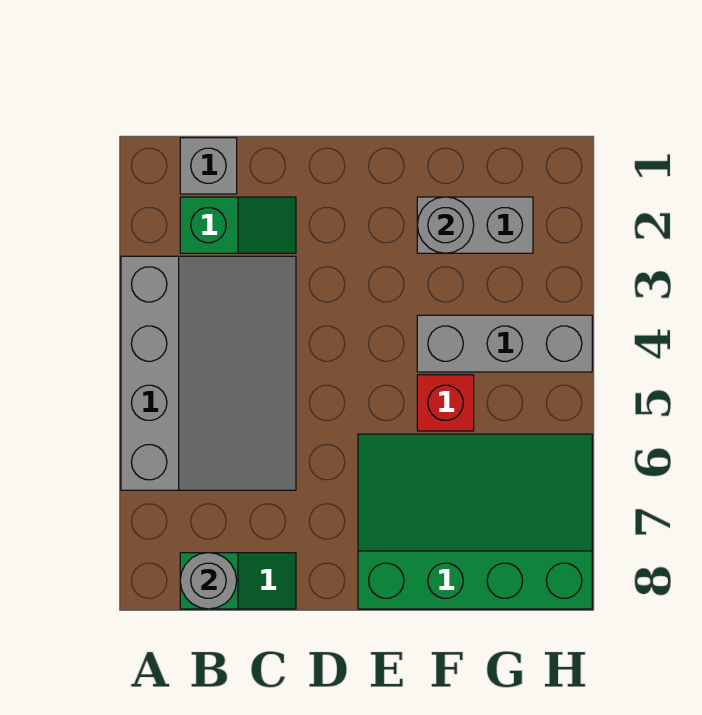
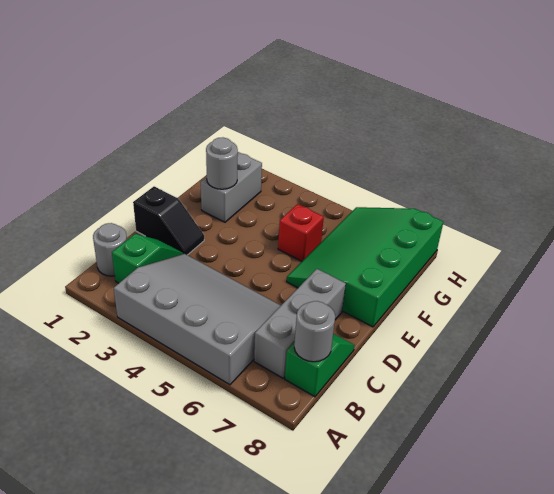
grey brick B1 level 1 -> grey round brick B1 level 1
none -> black slope D1:D2 level 1 top 1
grey brick F4:H4 level 1 -> grey brick B7:D7 level 1

